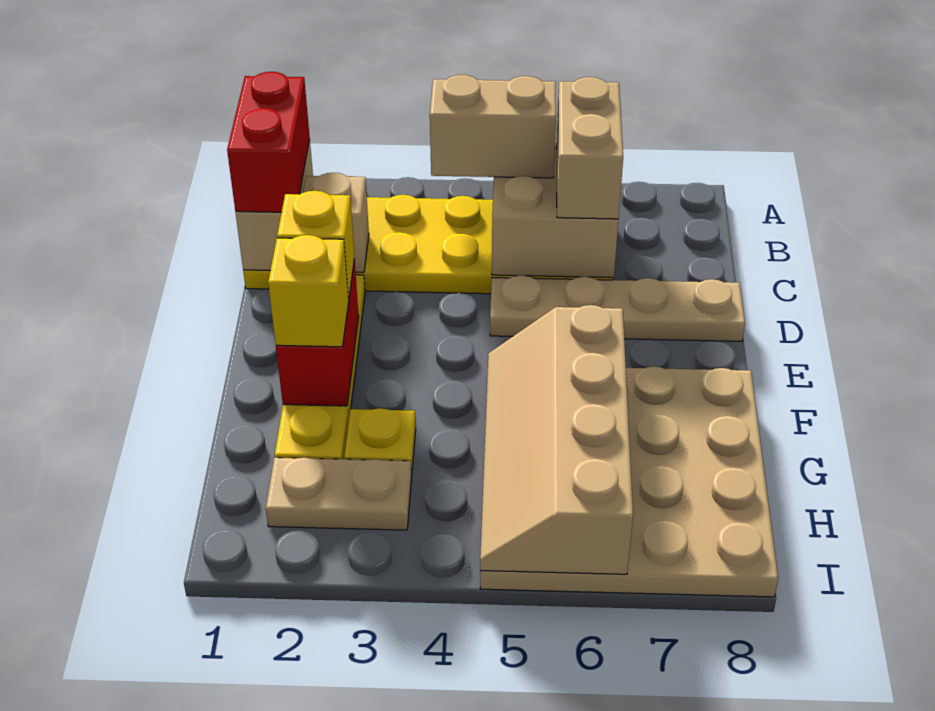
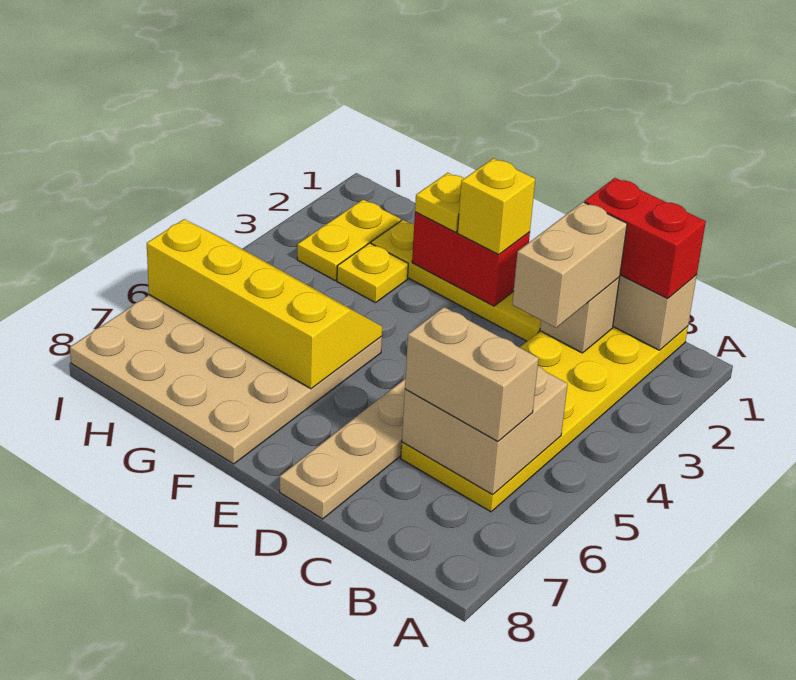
tan brick B4:B5 level 3 -> tan brick C2:C3 level 3
yellow brick F2 level 3 -> yellow plate F2 level 3
tan slope F5:I6 level 2 top 6 -> yellow slope F5:I6 level 2 top 6
tan plate H2:H3 level 1 -> yellow plate H2:H3 level 1

